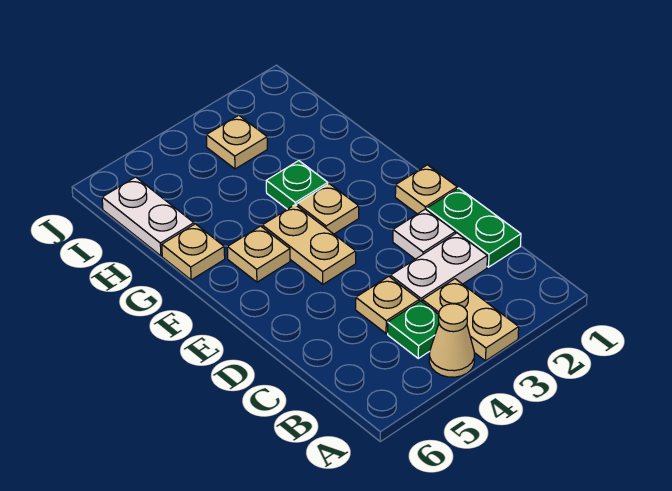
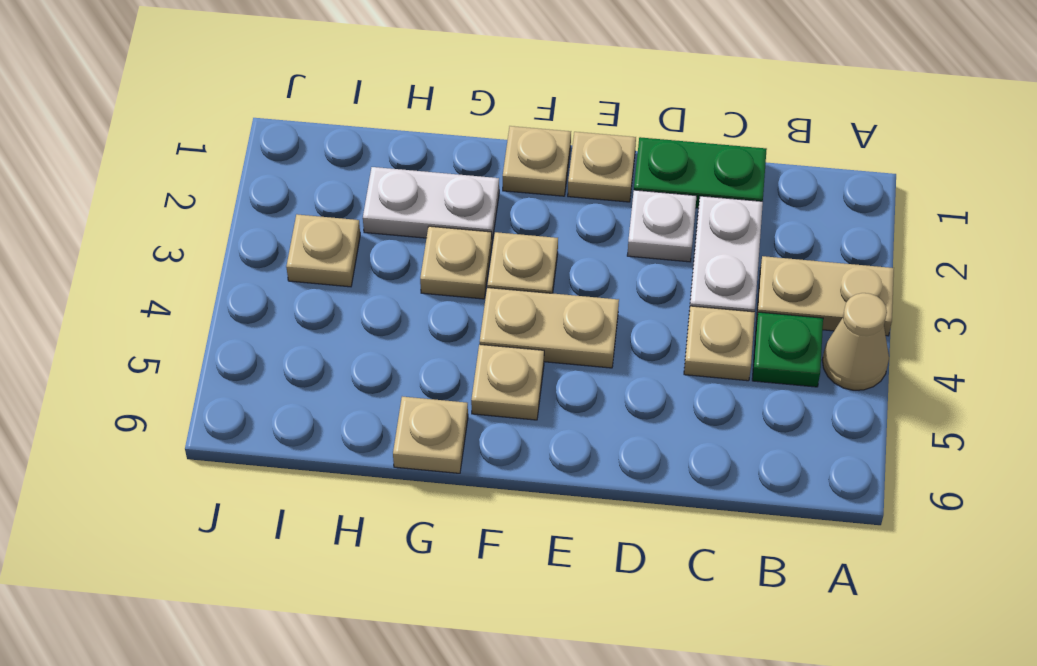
none -> tan plate F1 level 1
green plate G3 level 1 -> tan plate G3 level 1
white plate H6:I6 level 1 -> white plate G2:H2 level 1

